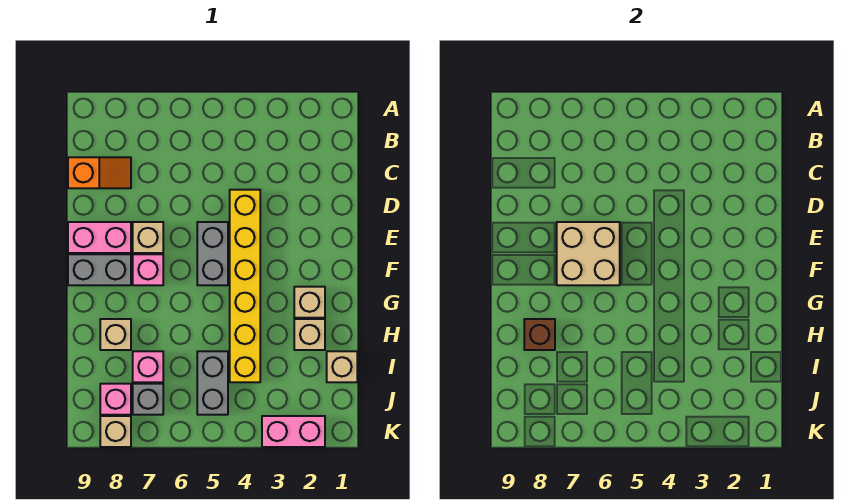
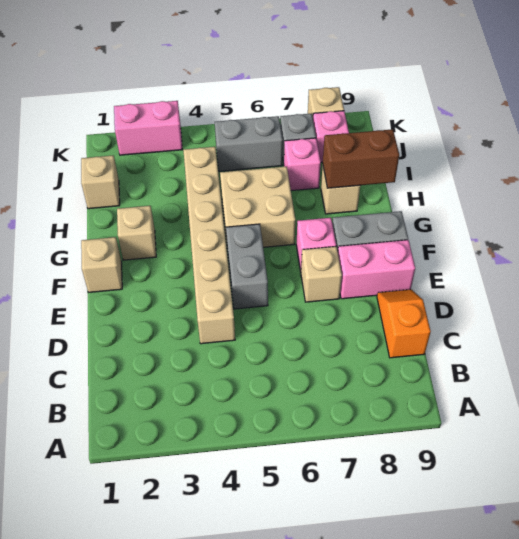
orange slope C8:C9 level 1 top 9 -> orange slope C9:D9 level 1 top C
yellow brick D4:I4 level 1 -> tan brick D4:I4 level 1
tan brick E6:F7 level 2 -> tan brick G5:H6 level 1
tan brick H2 level 1 -> tan brick F1 level 1
brown brick H8 level 2 -> brown brick H8:H9 level 2
grey brick I5:J5 level 1 -> grey brick J5:J6 level 1

